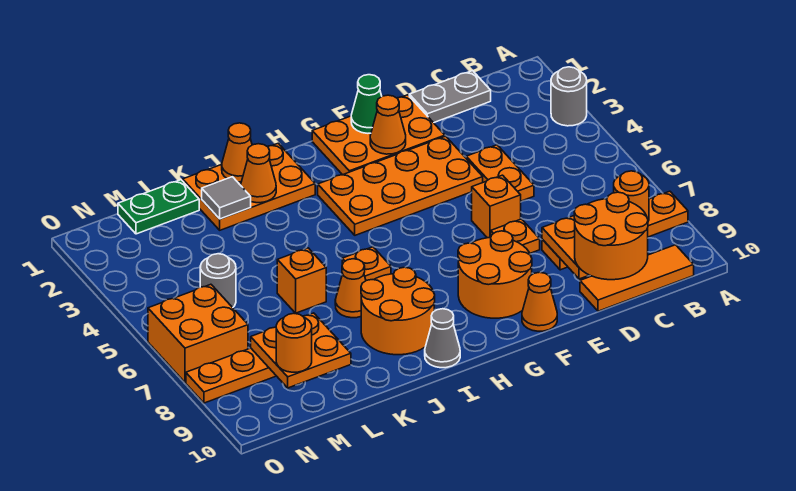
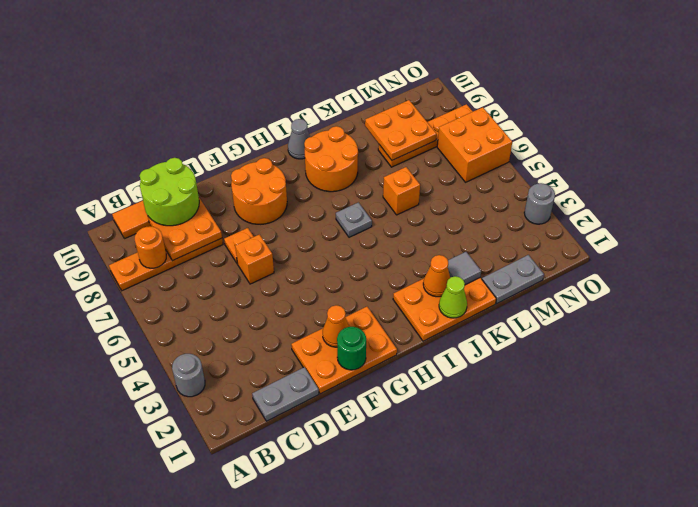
orange round brick C9:D10 level 3 -> lime round brick C9:D10 level 3
orange plate D4:D5 level 1 -> none
orange plate E3:H4 level 1 -> none
green cone F1 level 2 -> green round brick F1 level 2
orange cone F10 level 1 -> none
orange plate I6 level 1 -> grey plate I6 level 1
orange cone J1 level 2 -> lime cone J1 level 2
orange cone J7 level 1 -> none
green plate L1:M1 level 1 -> grey plate L1:M1 level 1
grey round brick M5 level 1 -> grey round brick O3 level 1
orange round brick M9 level 3 -> none

